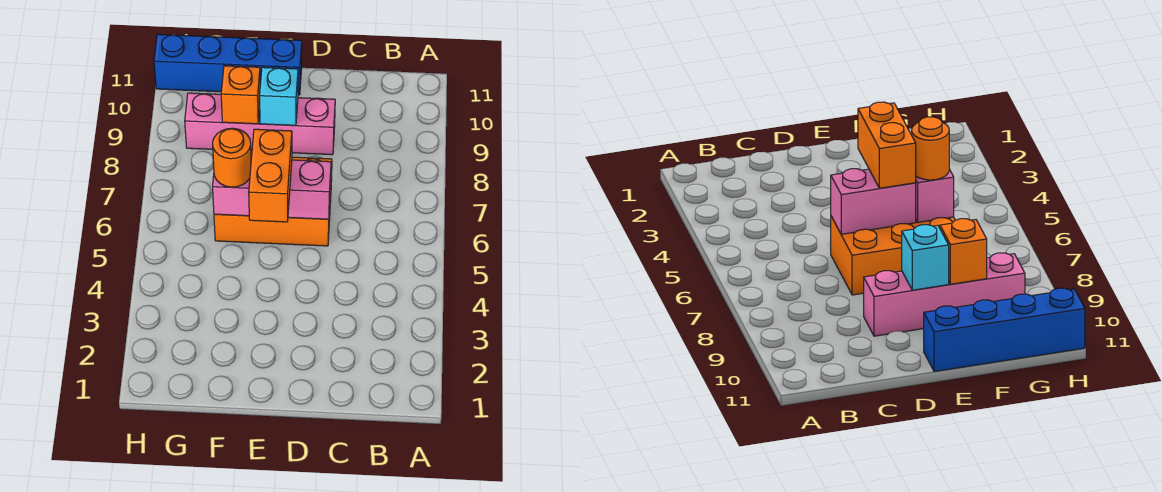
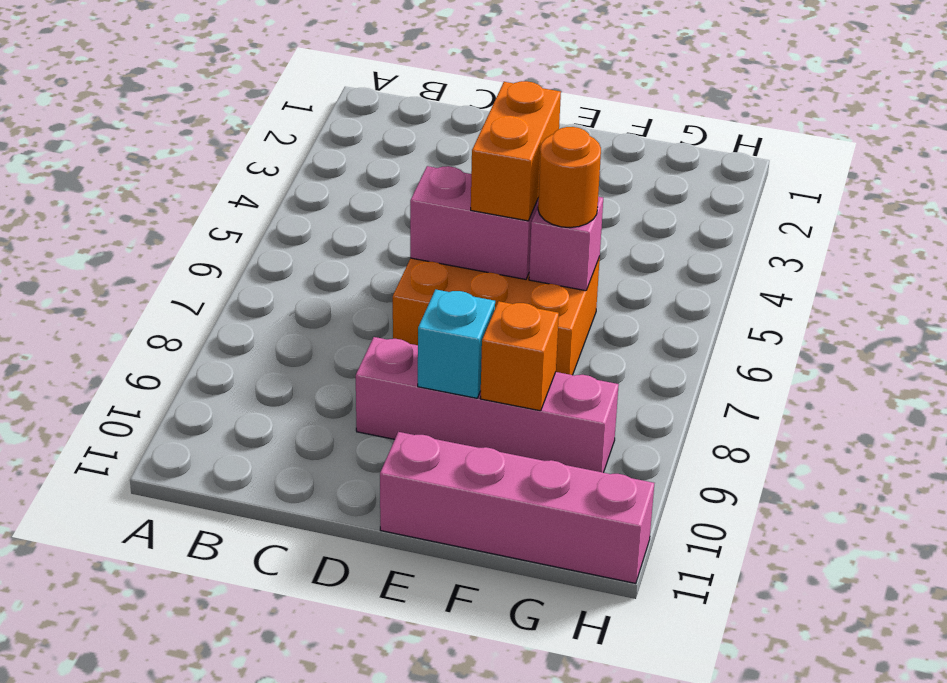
blue brick E11:H11 level 1 -> pink brick E11:H11 level 1

